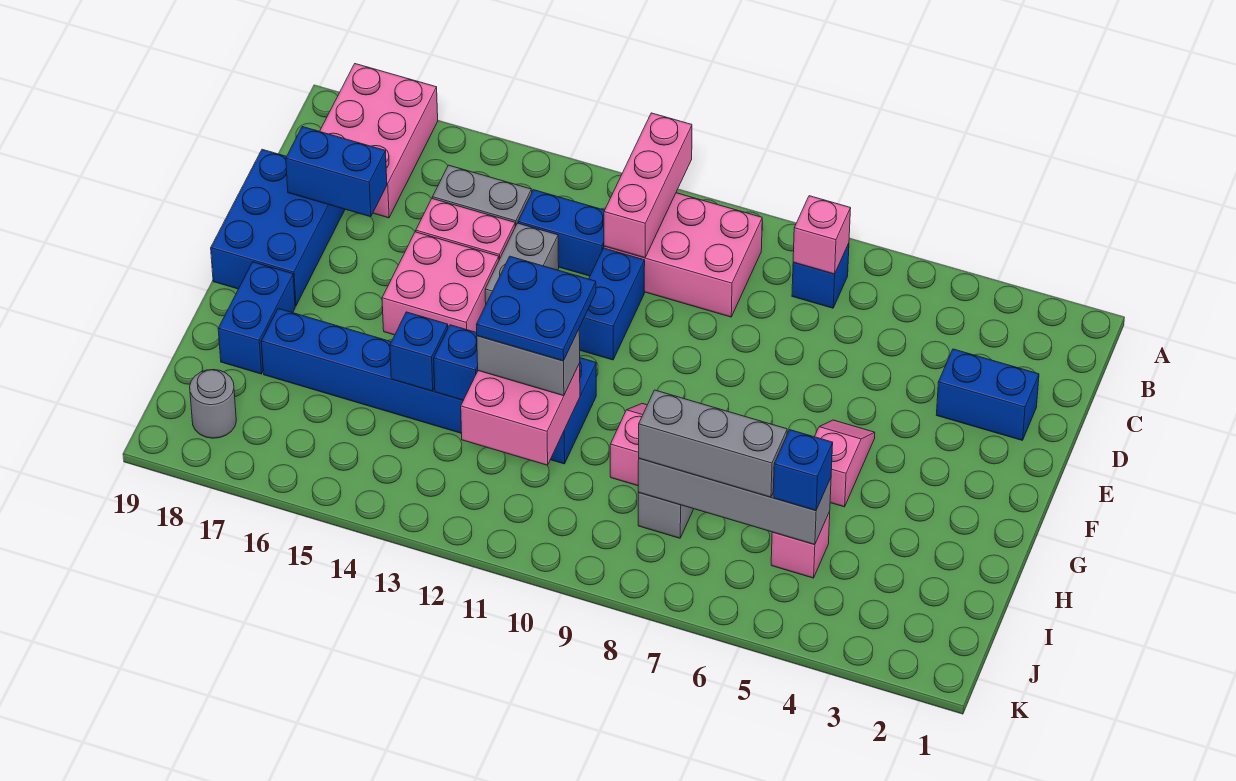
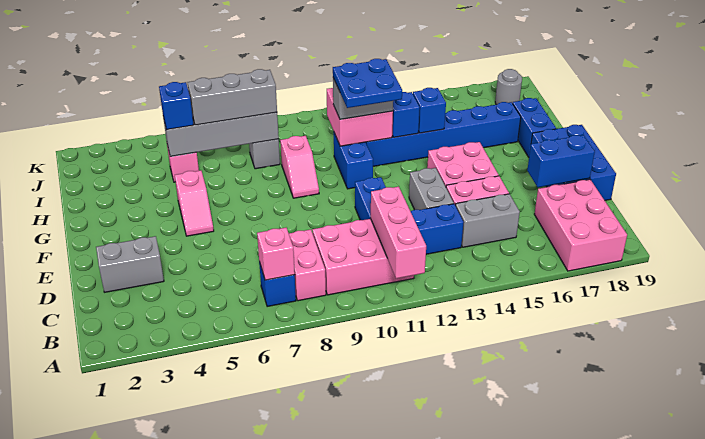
none -> pink brick B8:C8 level 1
blue brick D2:D3 level 1 -> grey brick D2:D3 level 1

